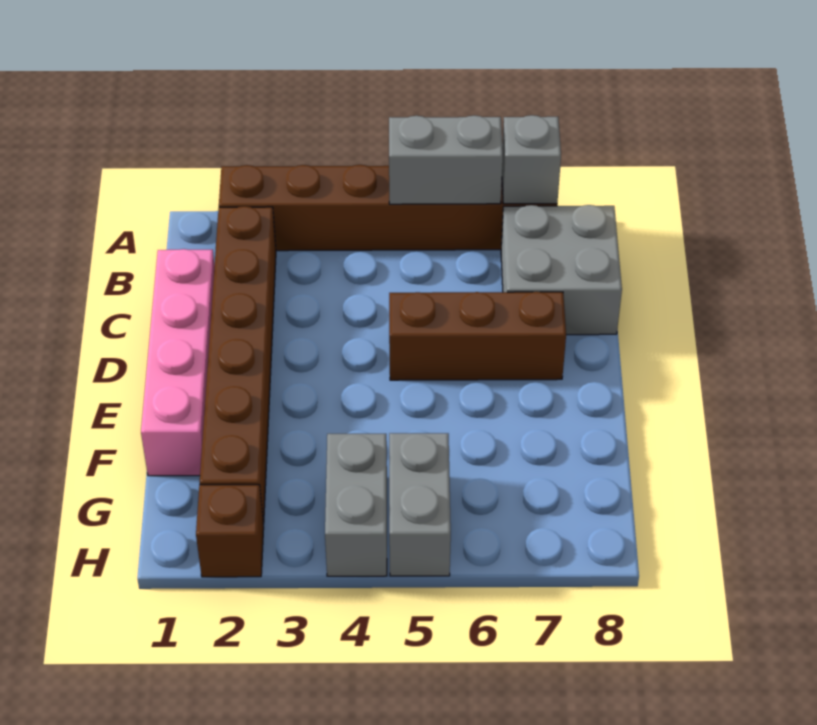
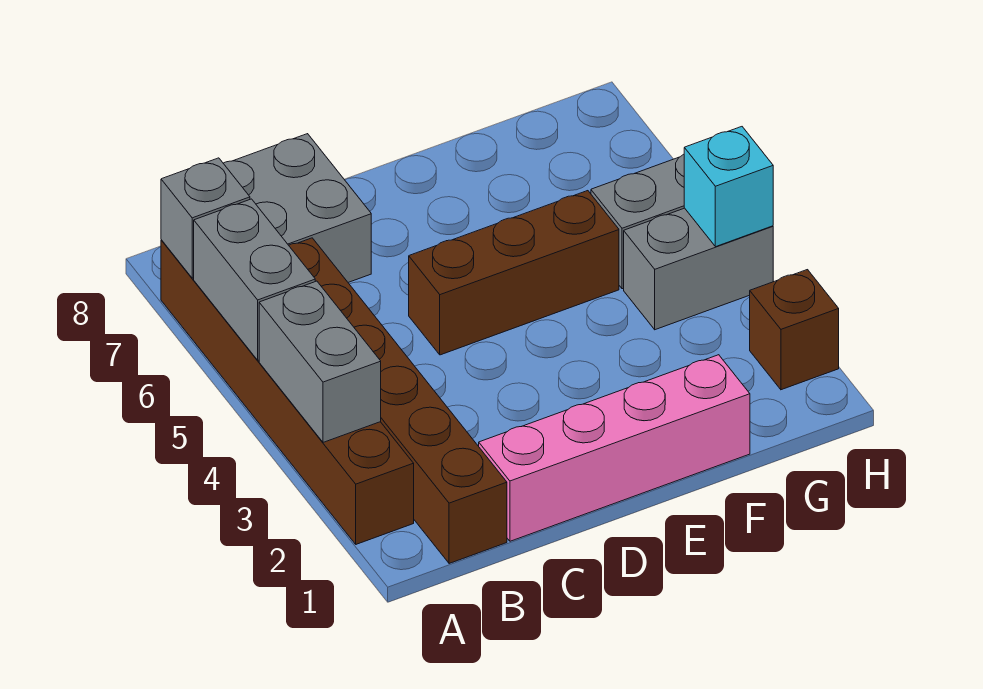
none -> grey brick A3:A4 level 2
brown brick B2:G2 level 1 -> brown brick B1:B6 level 1
brown brick D5:D7 level 1 -> brown brick D5:F5 level 1
none -> cyan brick H4 level 2

